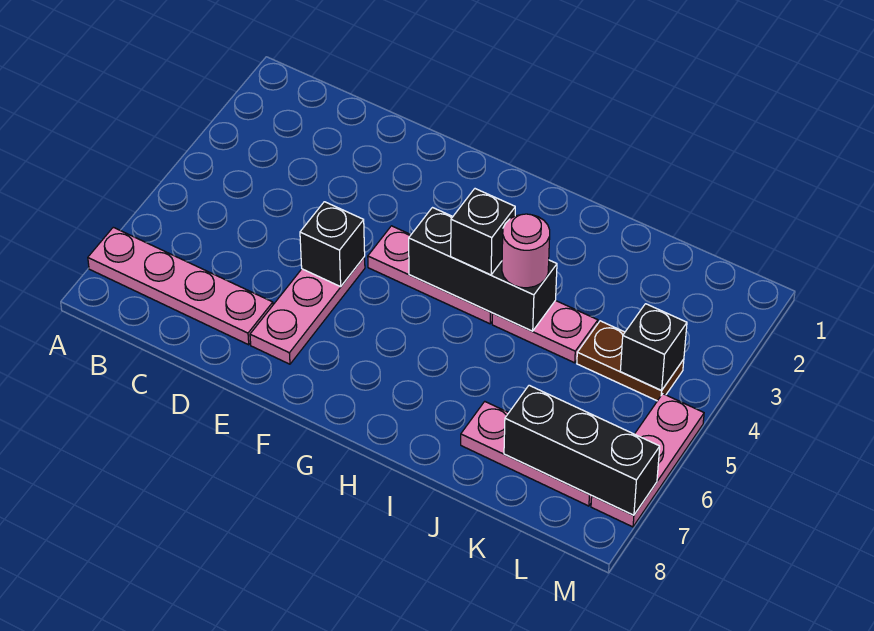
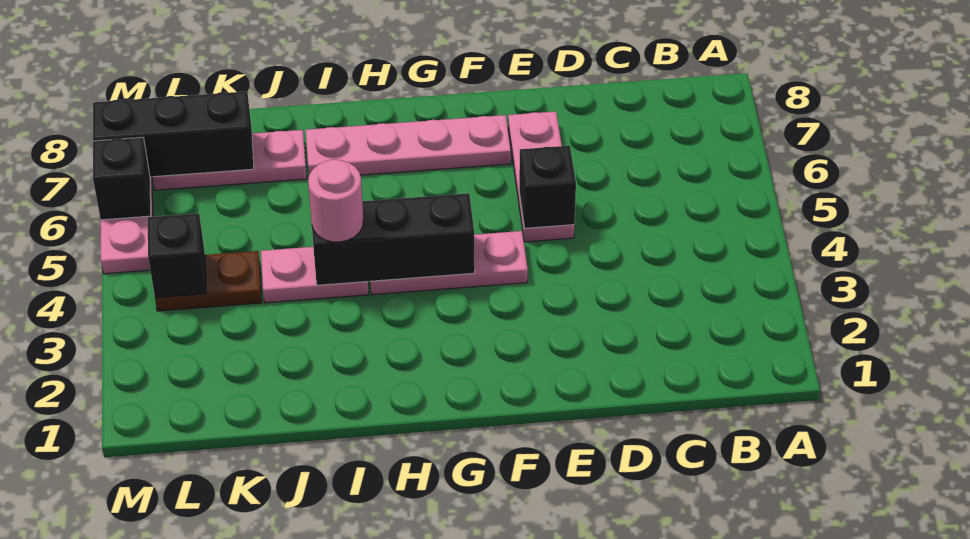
pink plate A7:D7 level 1 -> pink plate F7:I7 level 1
black brick H4 level 3 -> black brick M6 level 2

